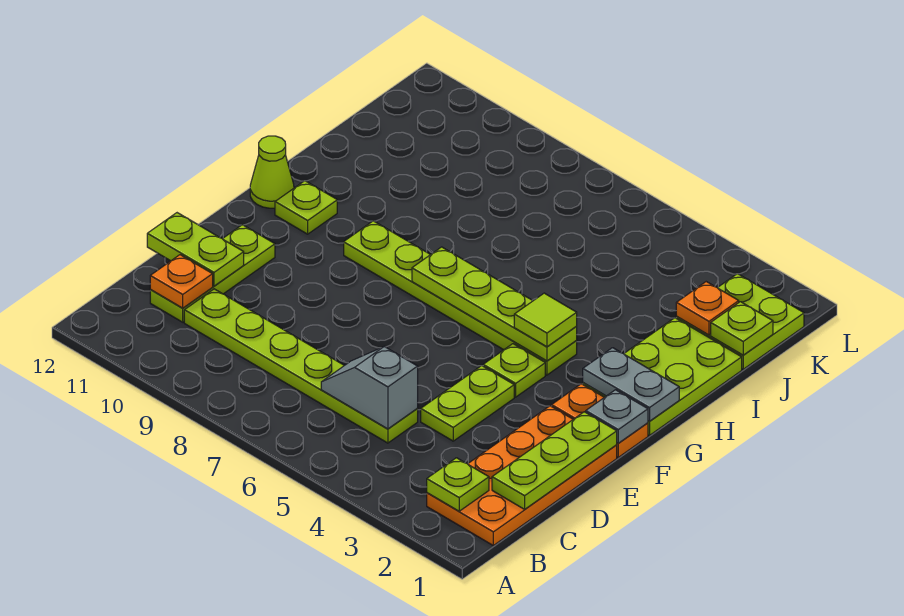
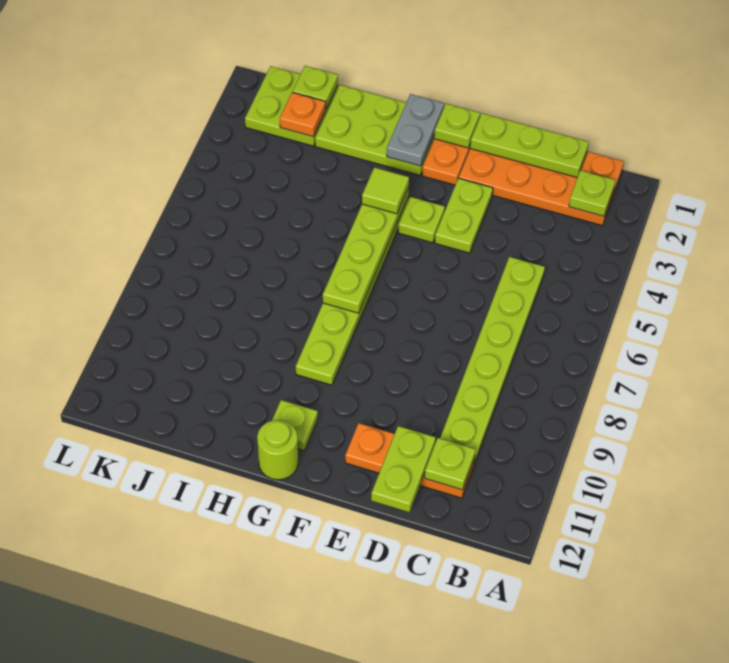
grey slope C5:C6 level 2 top 5 -> none
lime plate C11:E11 level 1 -> orange plate C11:E11 level 1
orange plate C11 level 2 -> lime plate C11 level 2
lime plate D4:E4 level 1 -> lime plate E3:E4 level 1
grey plate F1 level 2 -> lime plate F1 level 2
lime cone G12 level 1 -> lime round brick G12 level 1

